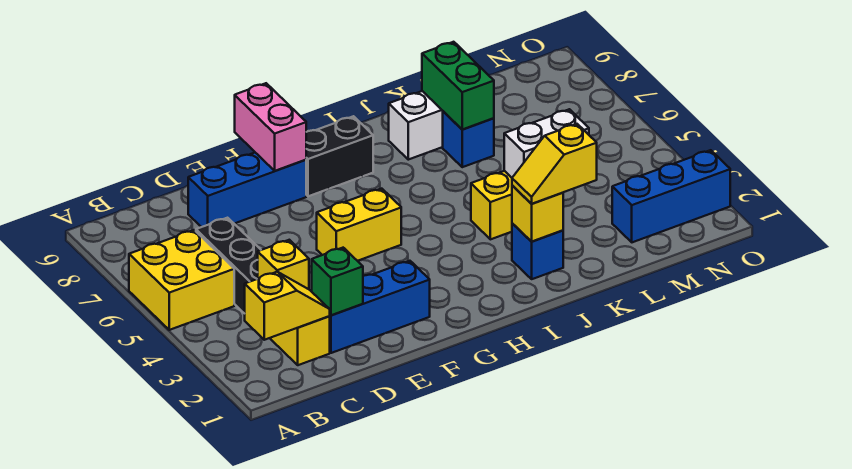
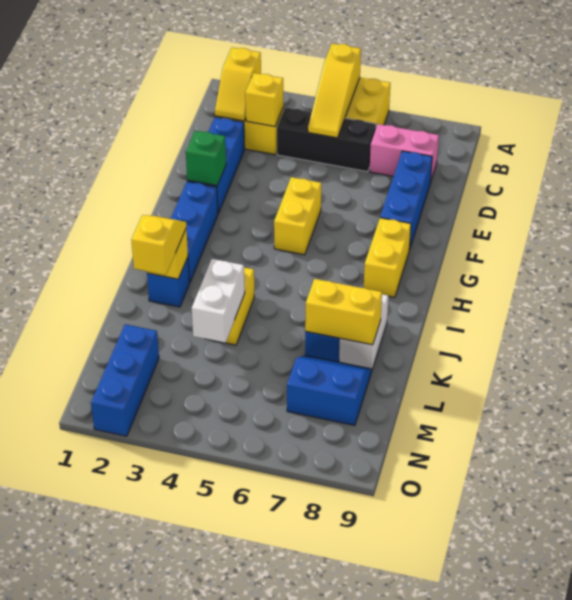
none -> yellow slope A5:C5 level 2 top A
green brick D2 level 2 -> green brick F2 level 2
pink brick F8:F9 level 2 -> pink brick C7:C8 level 1
none -> blue brick G2:I2 level 1
black brick G8:H8 level 1 -> yellow brick G8:H8 level 1
green brick K7:K8 level 2 -> yellow brick K7:K8 level 2
none -> blue slope L7:M8 level 1 top M

